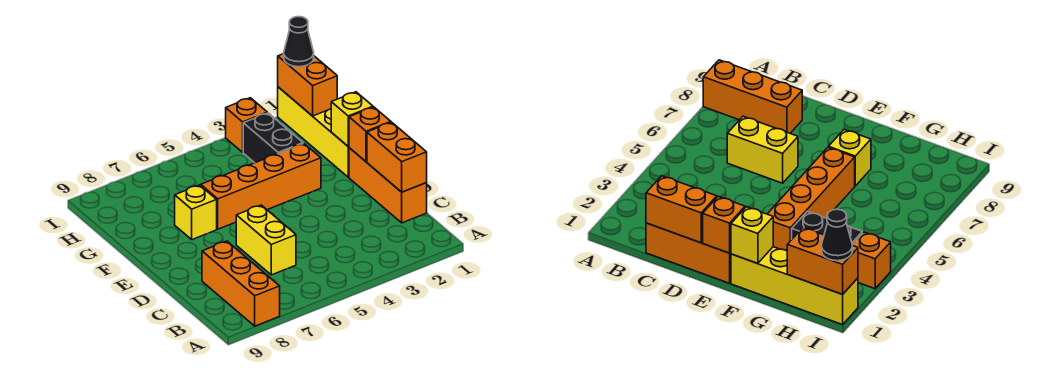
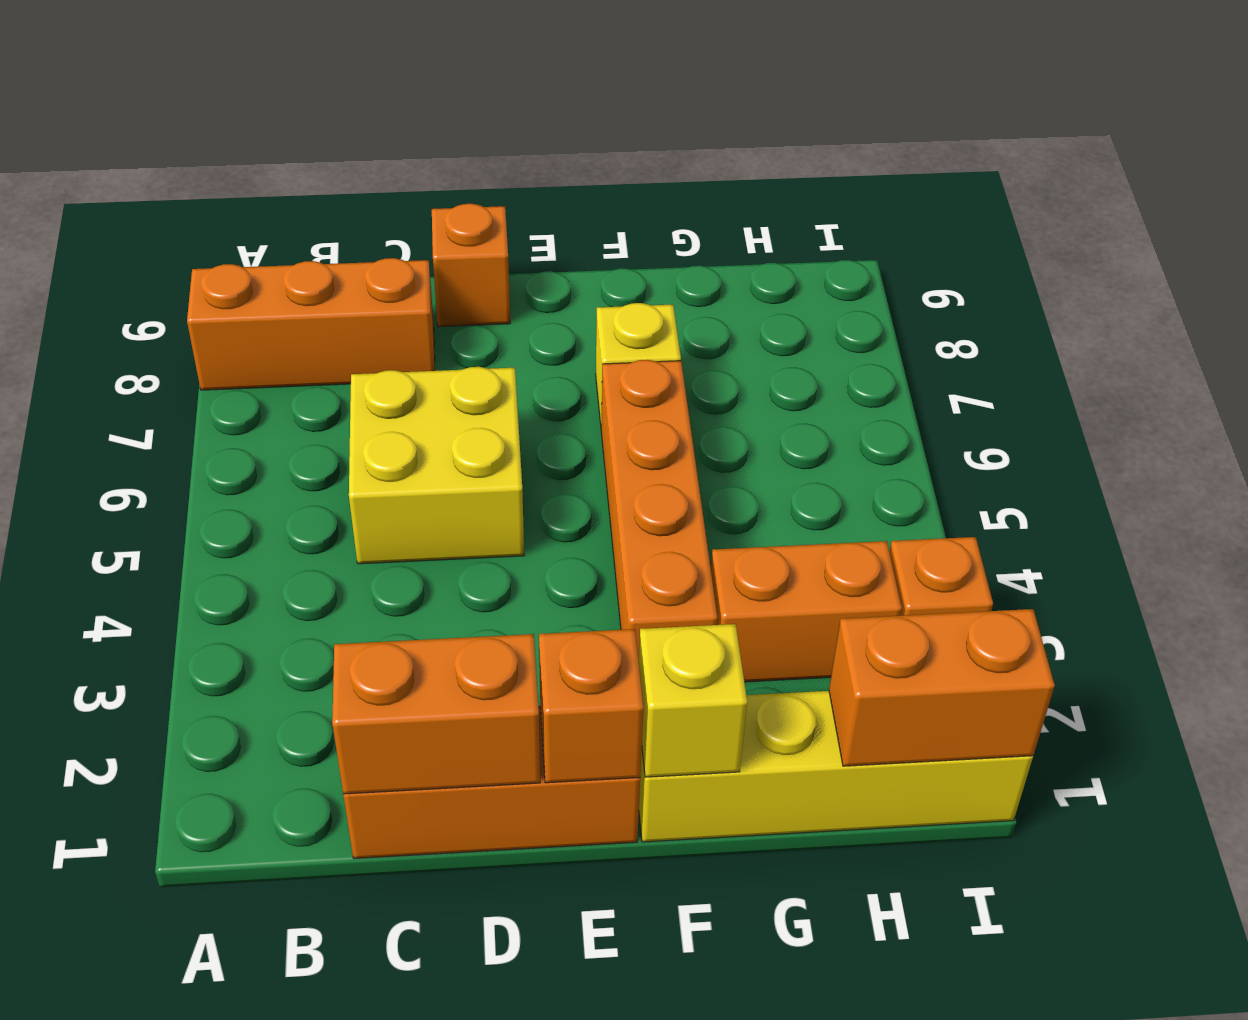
yellow brick C6:D6 level 1 -> yellow brick C5:D6 level 1
none -> orange brick D9 level 1
black brick G3:H3 level 1 -> orange brick G3:H3 level 1
black cone I1 level 3 -> none

